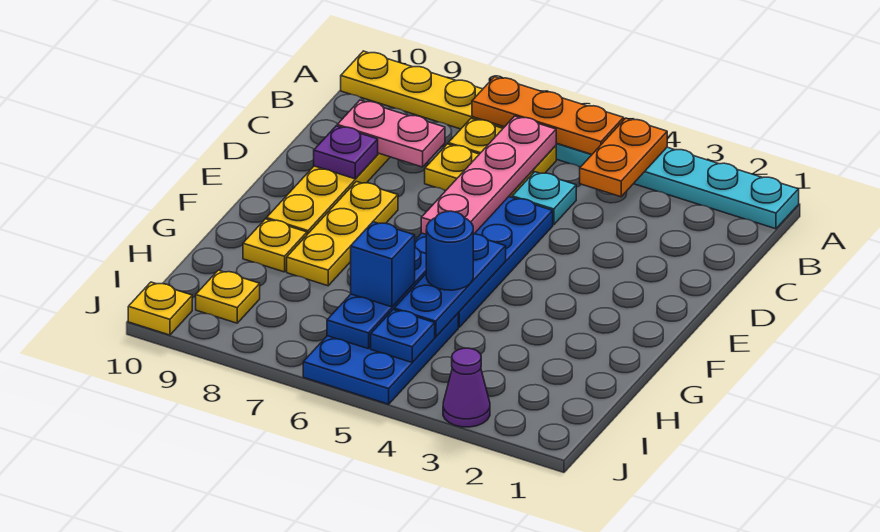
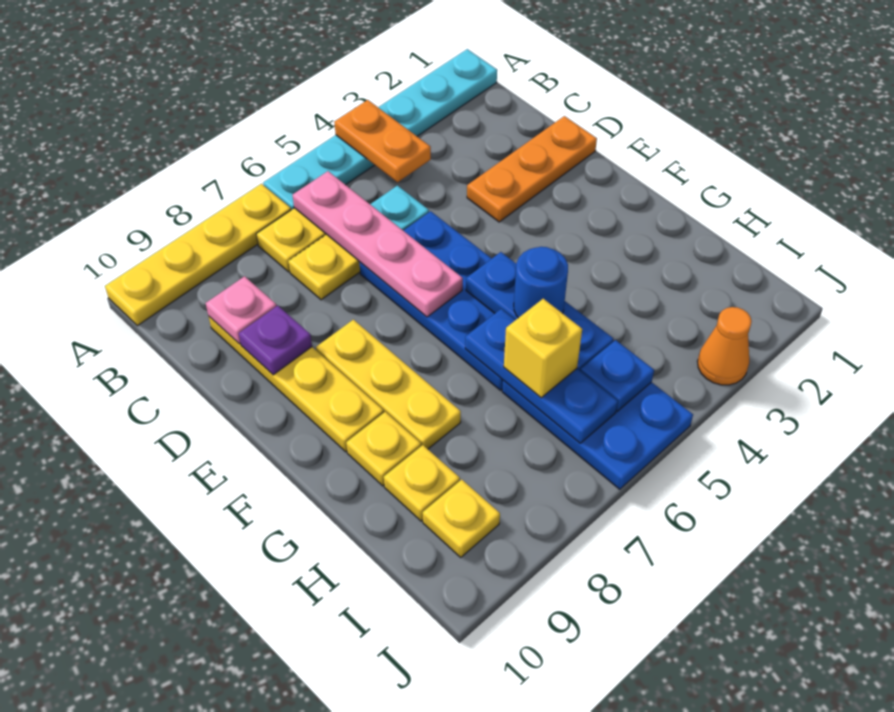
orange plate A5:A7 level 2 -> orange plate D1:D3 level 1
pink plate C8:C9 level 2 -> pink plate C9 level 2
blue brick H6 level 3 -> yellow brick H6 level 3
purple cone J3 level 1 -> orange cone J3 level 1
yellow plate J10 level 1 -> yellow plate H9 level 1

